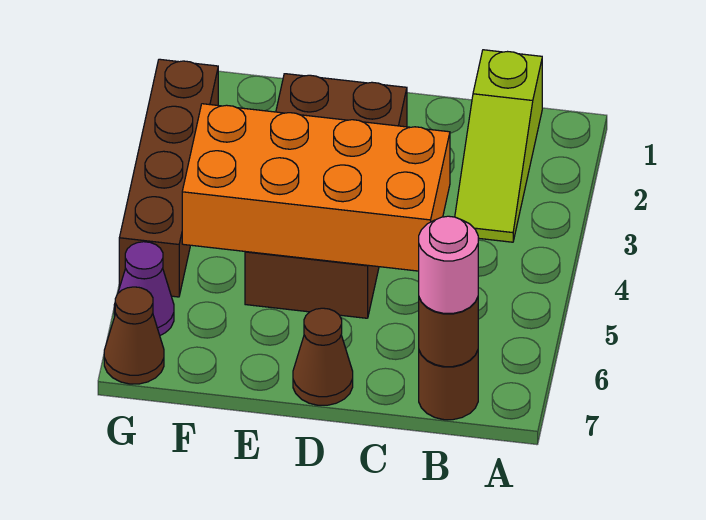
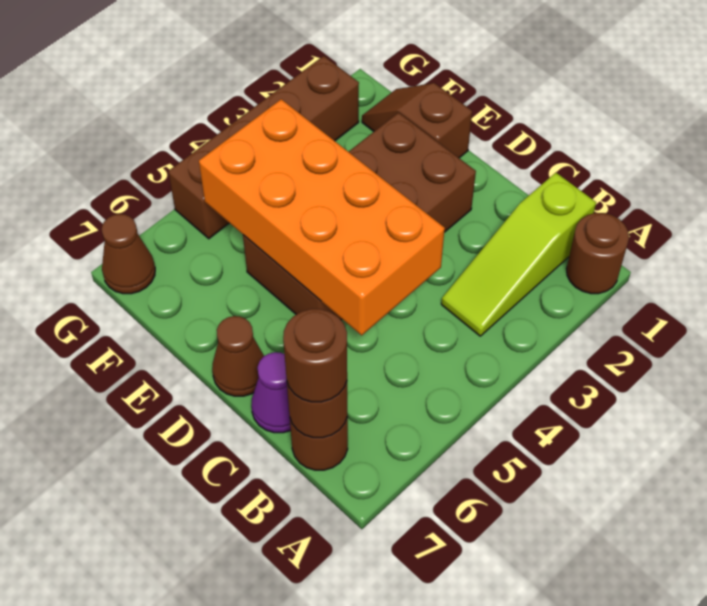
none -> brown round brick A1 level 1
pink round brick B7 level 3 -> brown round brick B7 level 3
none -> brown slope E1:F1 level 1 top E
purple cone G6 level 1 -> purple cone C7 level 1

